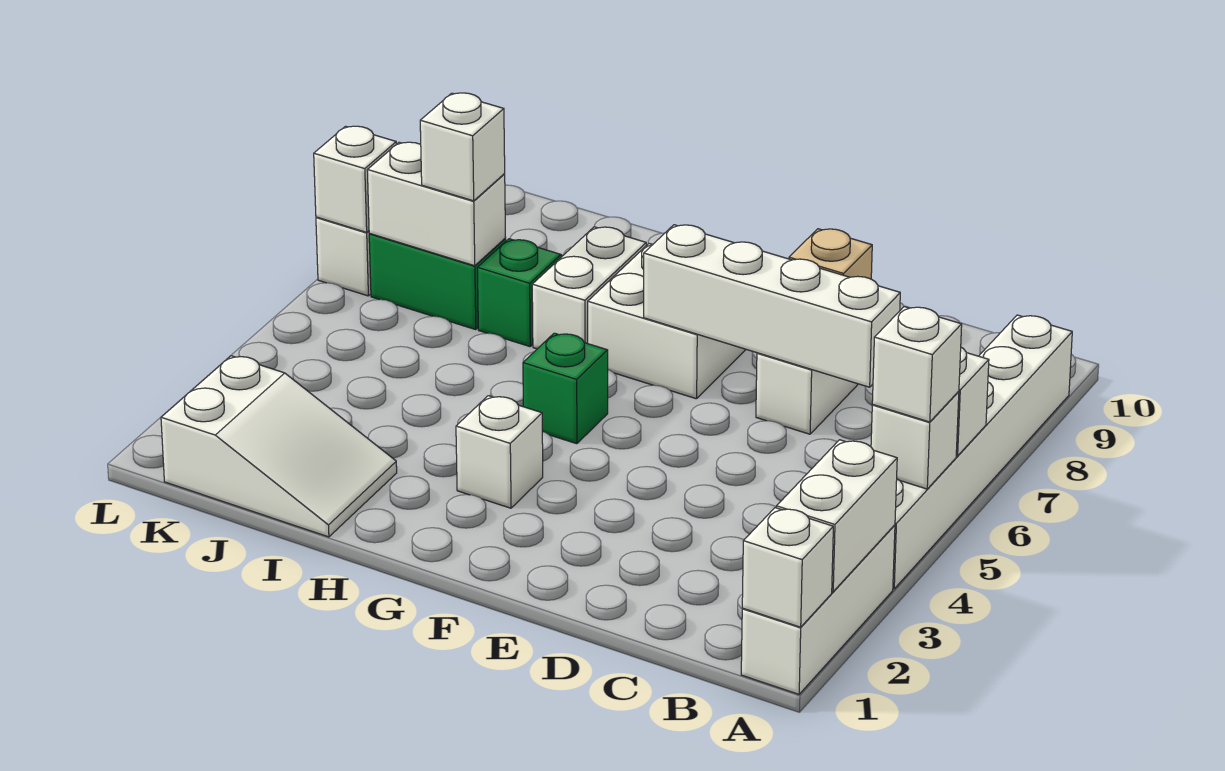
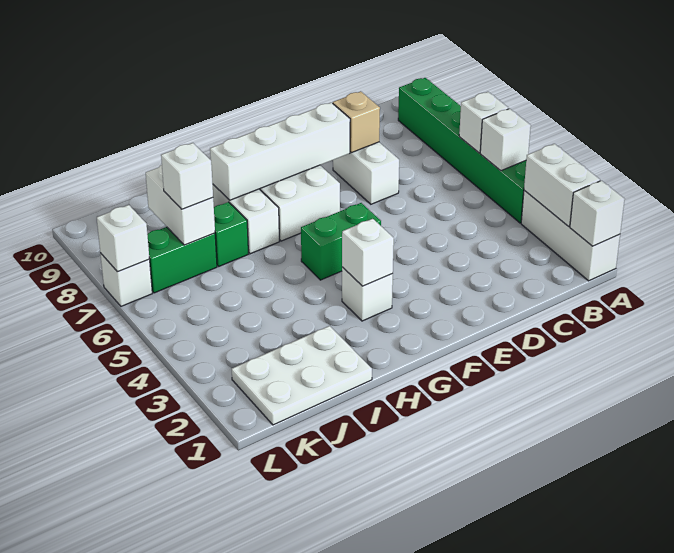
white brick A4:A9 level 1 -> green brick A4:A9 level 1
white brick A5 level 3 -> white brick G3 level 2
white brick C7:F7 level 2 -> white brick E8:H8 level 2
green brick G5 level 1 -> green brick F5:G5 level 1
white slope I1:K2 level 1 top K -> white plate I1:K2 level 1
white brick J7:K7 level 2 -> white brick J7:J8 level 2

